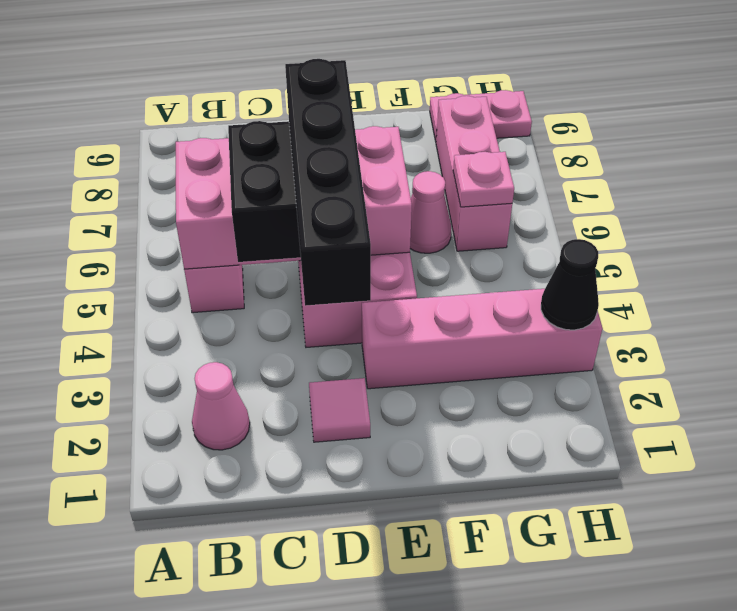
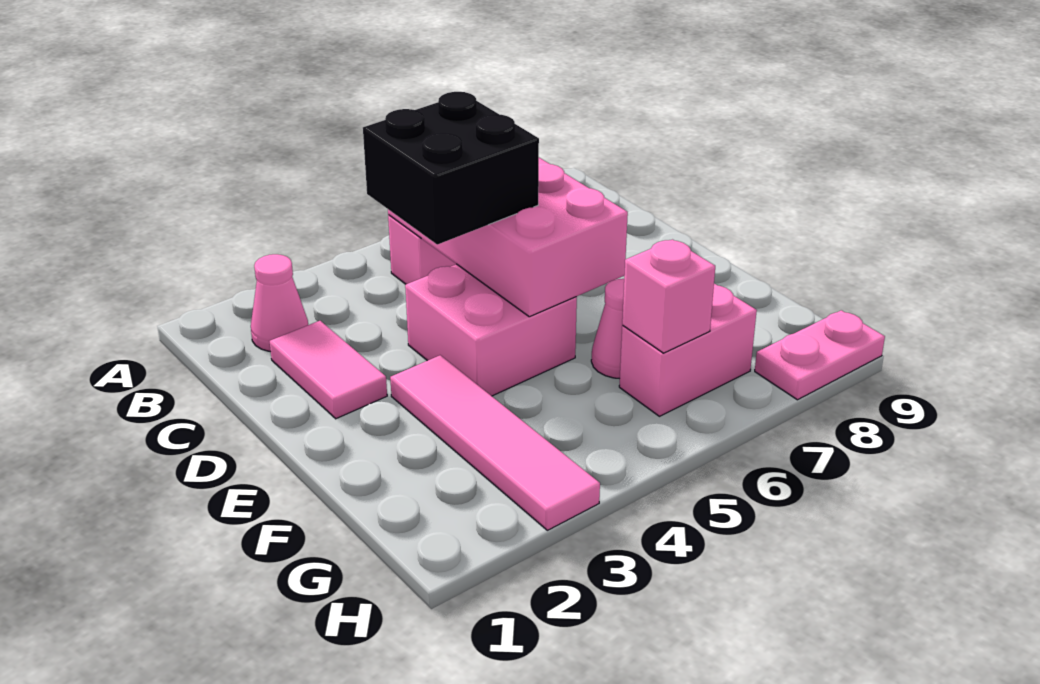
pink tile D2 level 1 -> pink tile C2:D2 level 1
black brick D2:D5 level 4 -> none
pink brick E3:H3 level 1 -> pink tile E3:H3 level 1
pink brick G6:G8 level 1 -> pink brick G6:G7 level 1
pink plate G6 level 2 -> pink brick G6 level 2
pink plate G9:H9 level 1 -> pink plate H8:H9 level 1
black cone H3 level 2 -> none

